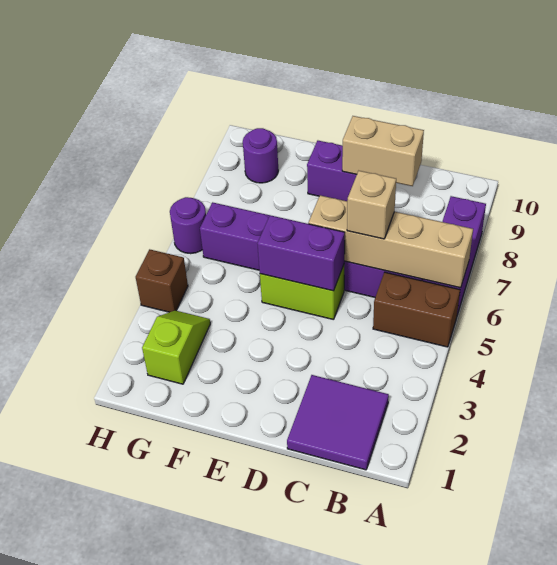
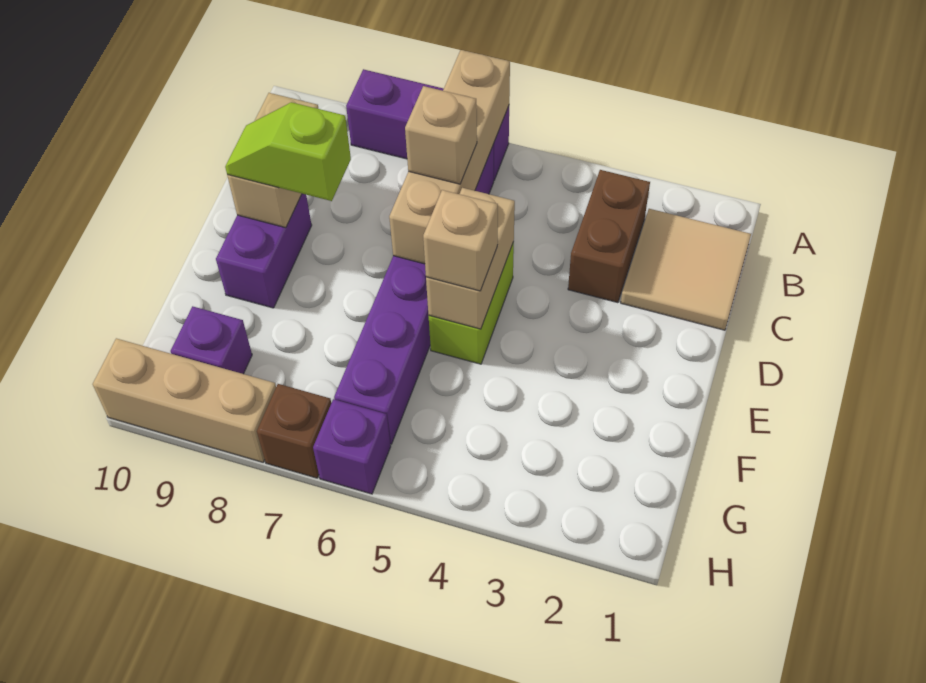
brown brick A5:B5 level 1 -> brown brick B3:C3 level 1
purple tile B1:C2 level 1 -> tan tile B1:C2 level 1
purple brick D5:E5 level 2 -> tan brick D5:E5 level 2
none -> tan brick E5 level 3
lime slope G2:G3 level 1 top 2 -> lime slope D8:D9 level 3 top 8
purple round brick G9 level 1 -> purple brick G9 level 1
brown brick H4 level 1 -> brown brick H7 level 1
purple round brick H6 level 1 -> purple brick H6 level 1
none -> tan brick H8:H10 level 1

